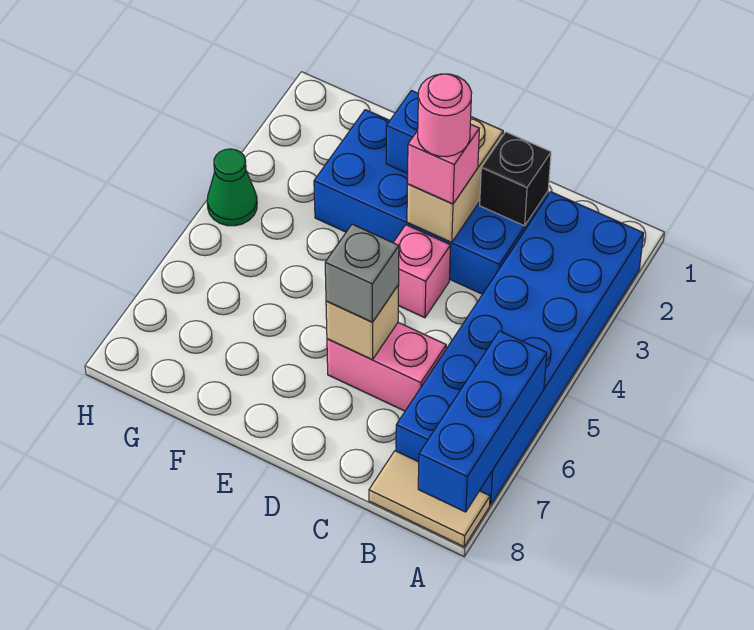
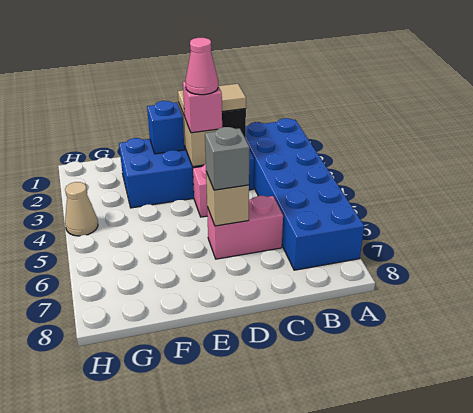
blue brick A6:A8 level 2 -> none
tan tile A8:B8 level 1 -> tan tile C2:D2 level 3
pink round brick D3 level 4 -> pink cone D3 level 4
green cone H4 level 1 -> tan cone H4 level 1

